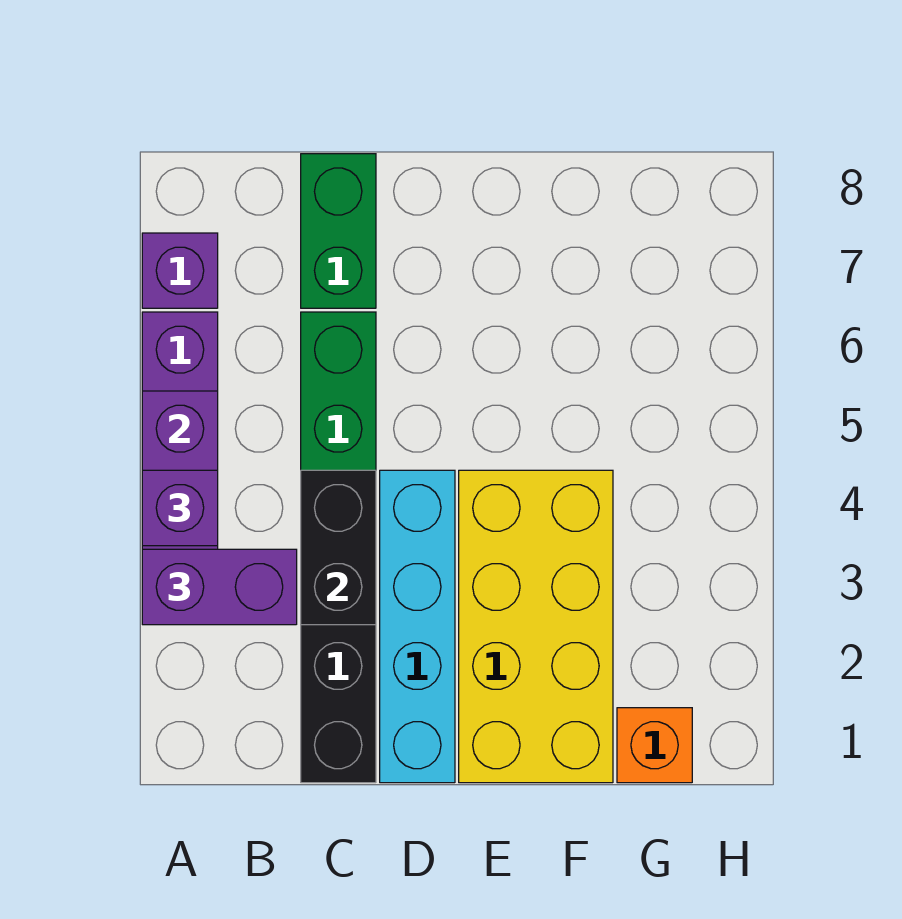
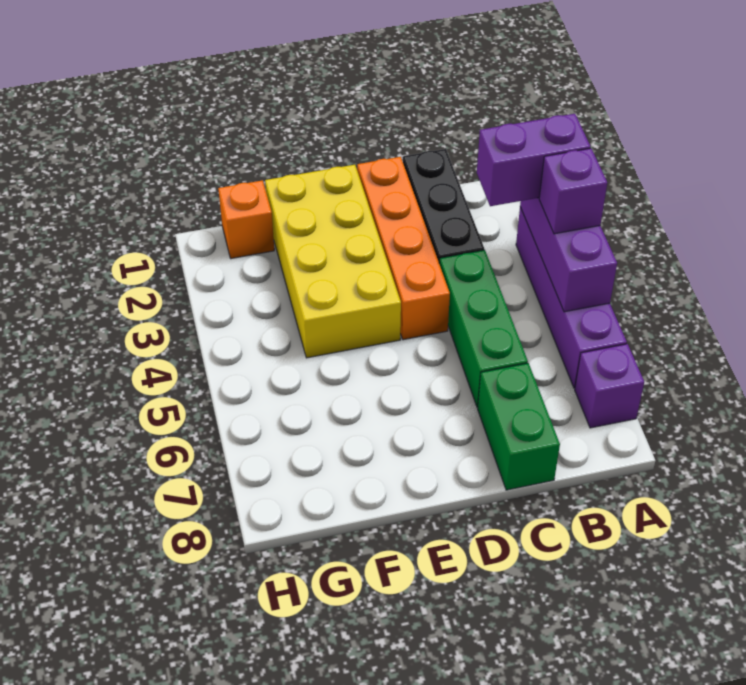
black brick C3:C4 level 2 -> none
cyan brick D1:D4 level 1 -> orange brick D1:D4 level 1

